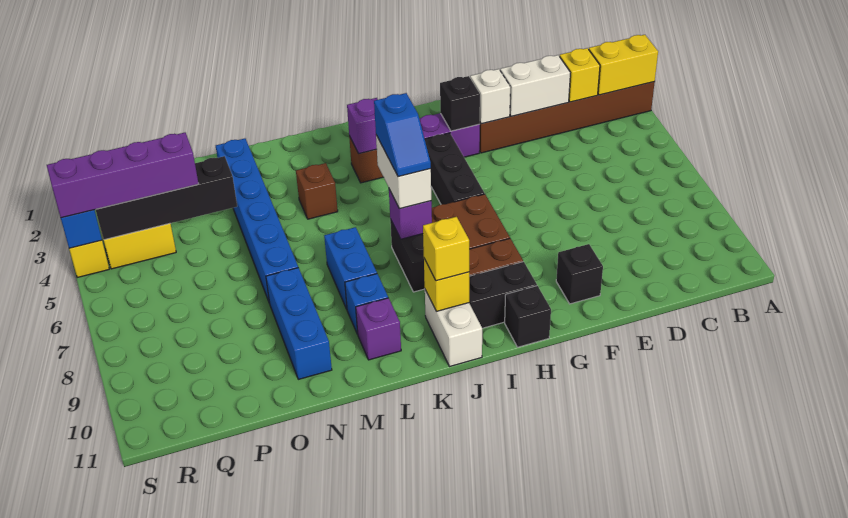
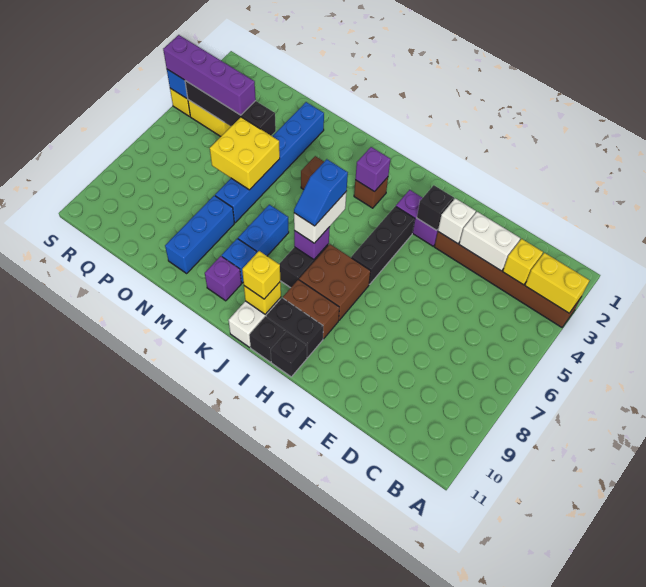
black brick F10 level 1 -> black brick I11 level 1
none -> yellow brick N5:O6 level 2

